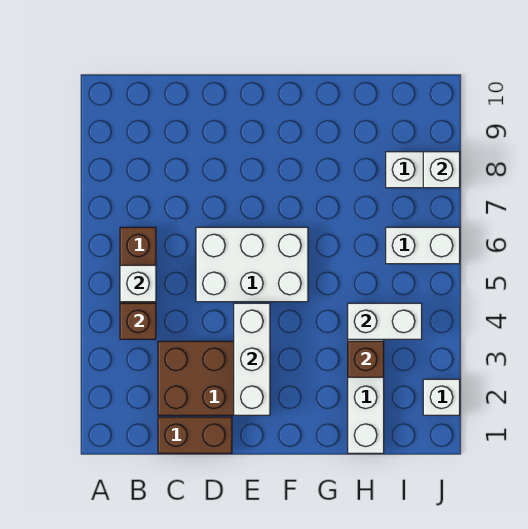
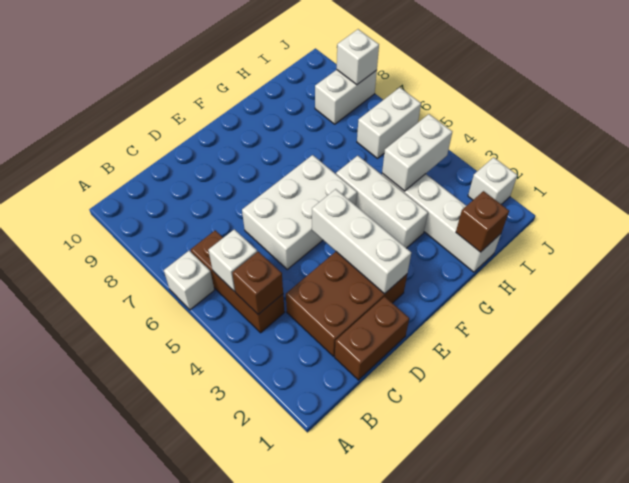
none -> white brick A6 level 1
none -> white brick G3:G5 level 1
brown brick H3 level 2 -> brown brick H1 level 2

